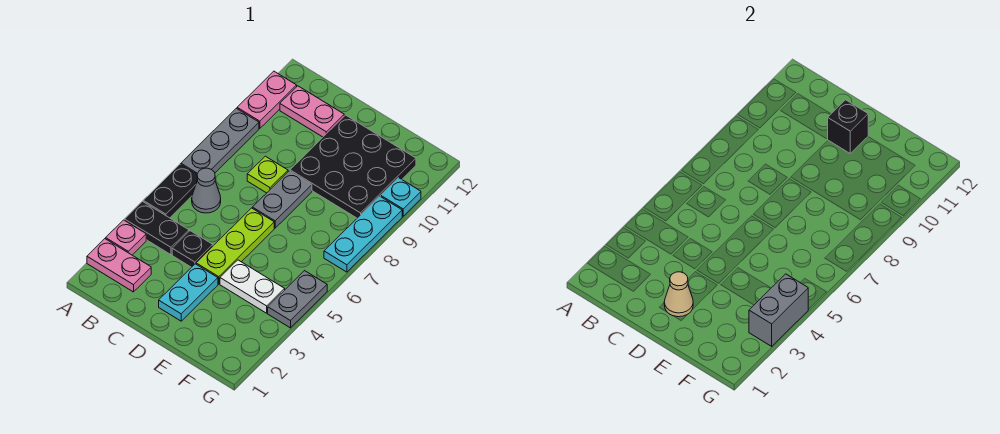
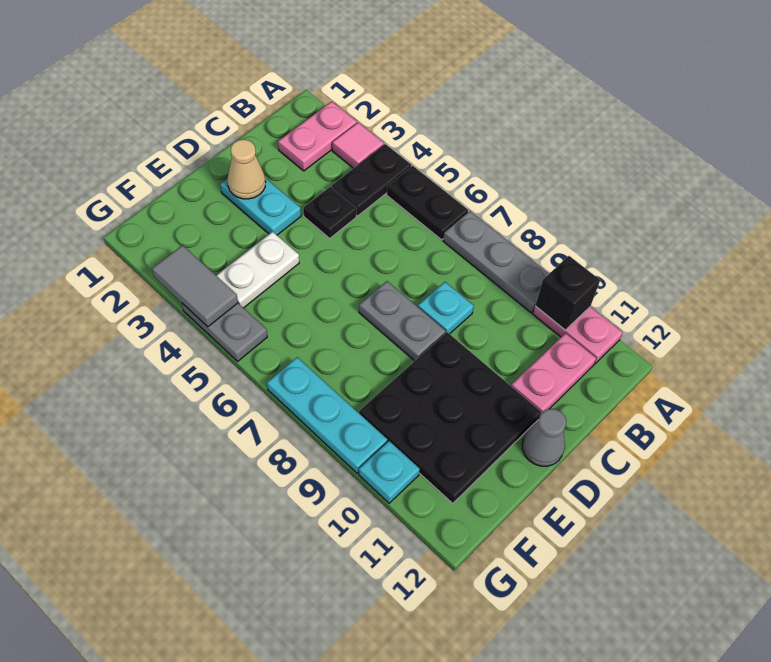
pink plate A3 level 1 -> pink tile A3 level 1
grey cone B6 level 1 -> grey cone D12 level 1
lime plate C8 level 1 -> cyan plate C8 level 1
lime plate D4:D6 level 1 -> none
black brick D11 level 2 -> black brick A10 level 2
grey brick G3:G4 level 2 -> grey tile G3:G4 level 2

